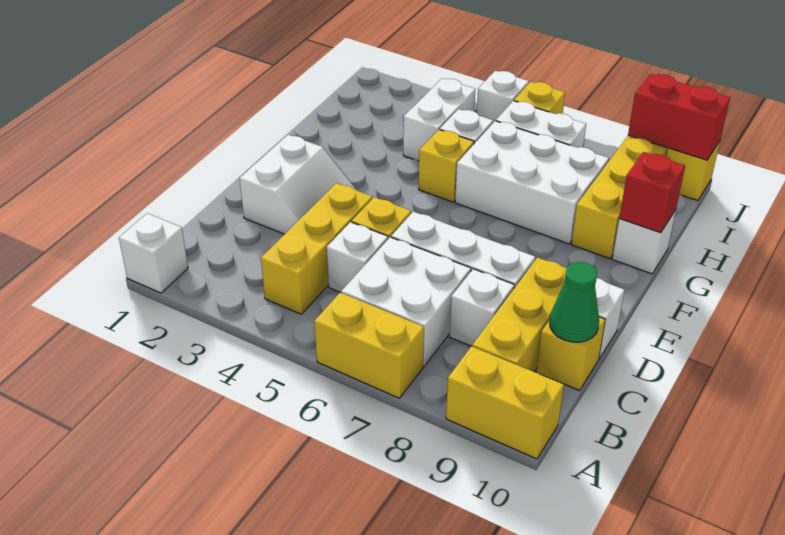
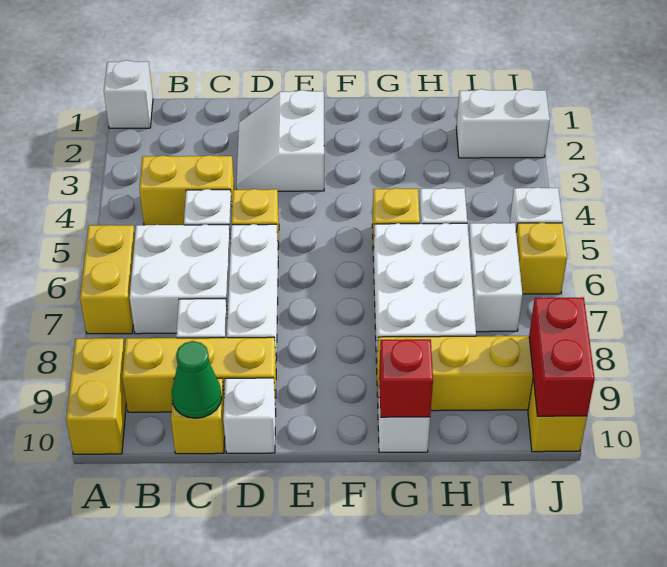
yellow brick B4:D4 level 1 -> yellow brick B4:C4 level 1
white slope D2:E3 level 1 top 2 -> white slope D2:E3 level 1 top E
white brick H4:I4 level 1 -> white brick I2:J2 level 1

